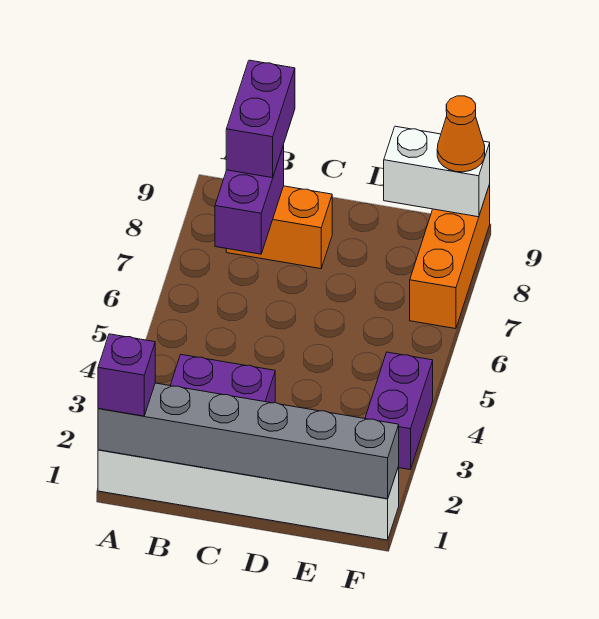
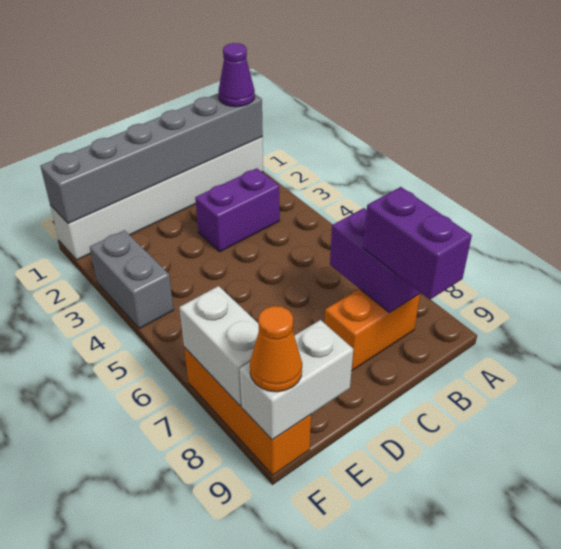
purple brick A1 level 3 -> purple cone A1 level 3
purple brick F3:F4 level 1 -> grey brick F3:F4 level 1
none -> white brick F7:F8 level 2

